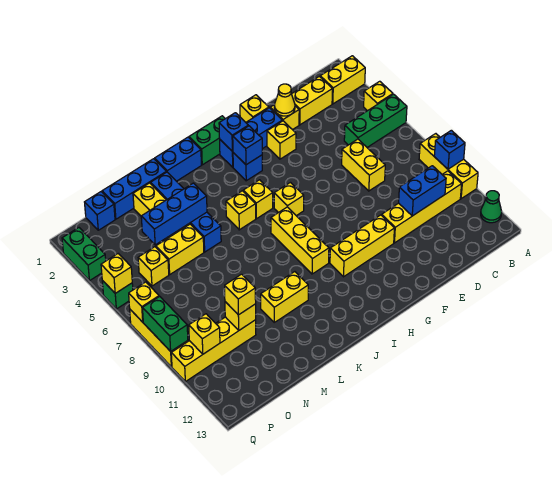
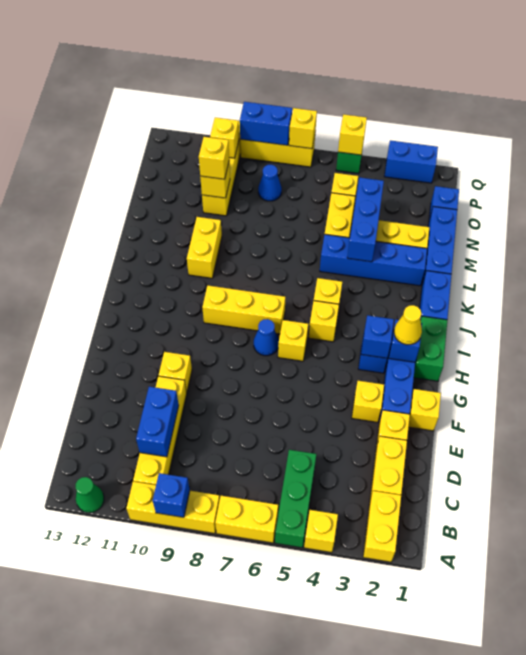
yellow brick D6:D7 level 1 -> yellow brick A6:A7 level 1
yellow cone E2 level 2 -> yellow cone H2 level 3
yellow brick F10:H10 level 1 -> yellow brick F10 level 1
none -> blue cone H7 level 1
none -> blue cone O8 level 1
green brick Q2:Q3 level 1 -> blue brick Q2:Q3 level 1
green brick Q8:Q9 level 2 -> blue brick Q8:Q9 level 2

